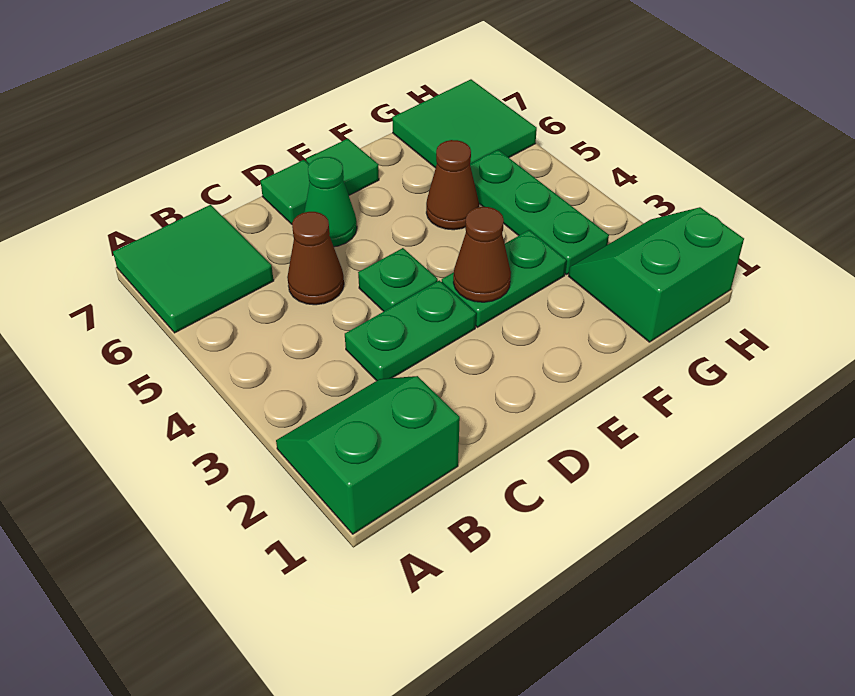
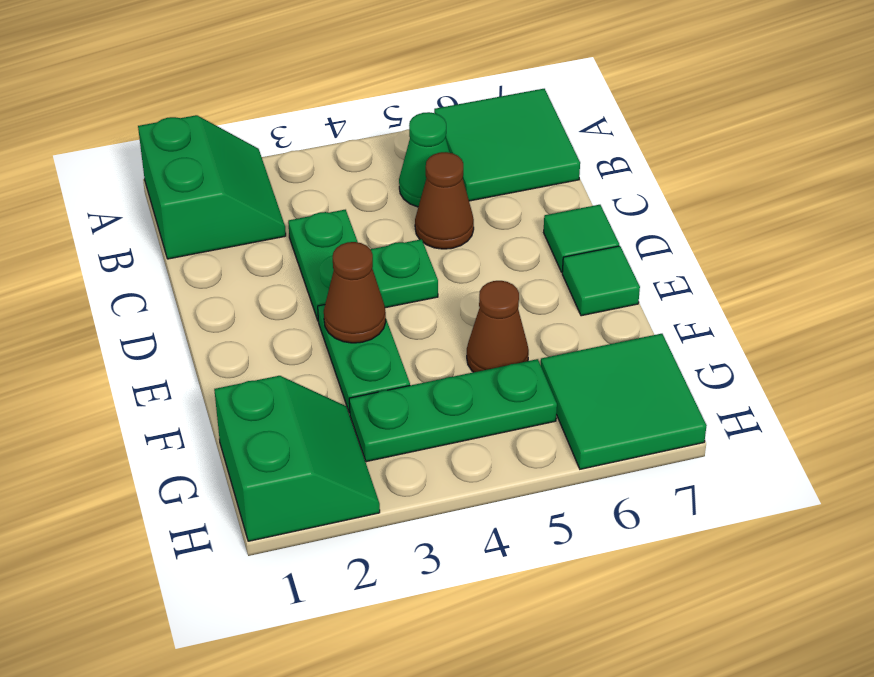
green cone D6 level 1 -> green cone B5 level 1

